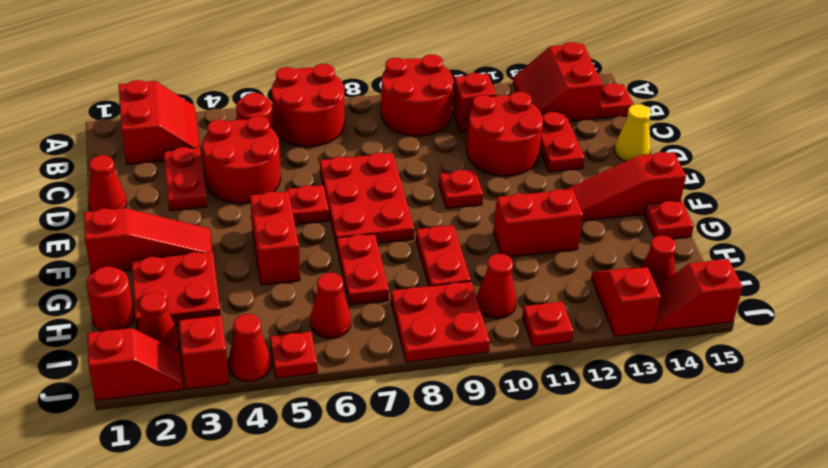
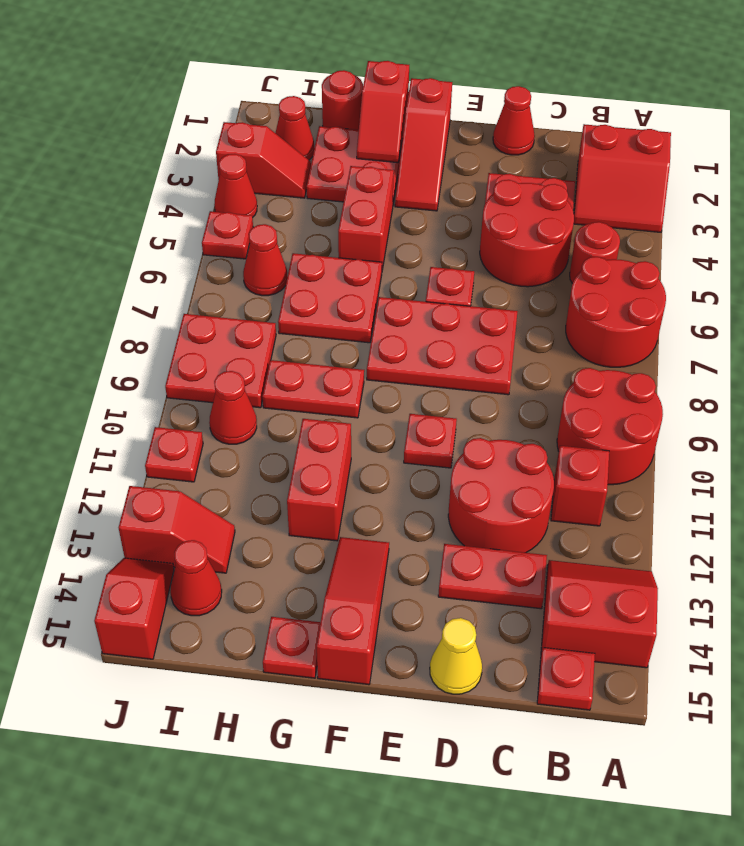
red brick F5:G5 level 1 -> red brick G4:G5 level 1
red plate G7:H7 level 1 -> red plate G6:H7 level 1
red slope J1:J2 level 1 top 1 -> red slope G1:G2 level 2 top 1

